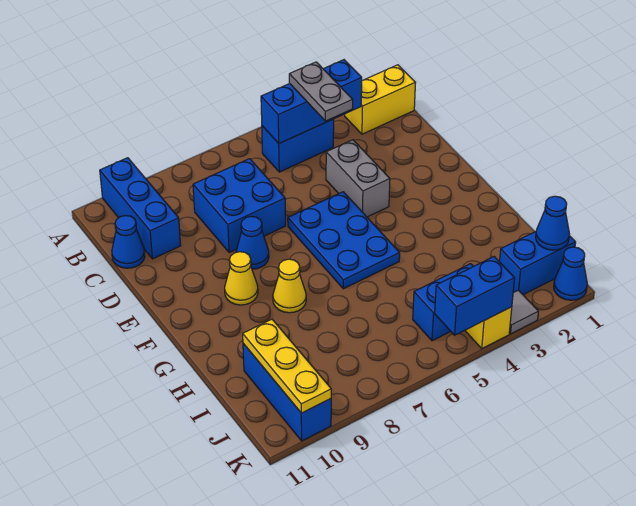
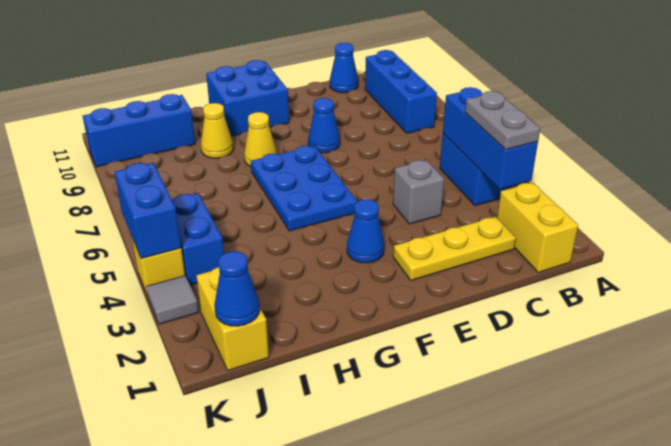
blue brick A10:C10 level 1 -> blue brick B8:B10 level 1
grey plate B4:C4 level 3 -> grey plate B3:B4 level 3
blue brick C7:D8 level 1 -> blue brick F10:G11 level 1
grey brick D4:E4 level 1 -> grey brick D4 level 1
blue plate E5:G6 level 1 -> blue plate F5:G7 level 1
yellow cone F9 level 1 -> yellow cone H9 level 1
yellow plate I10:K10 level 2 -> yellow plate C2:E2 level 1
blue brick J1:J2 level 1 -> yellow brick J1:J2 level 1
blue cone K1 level 1 -> blue cone F3 level 1

